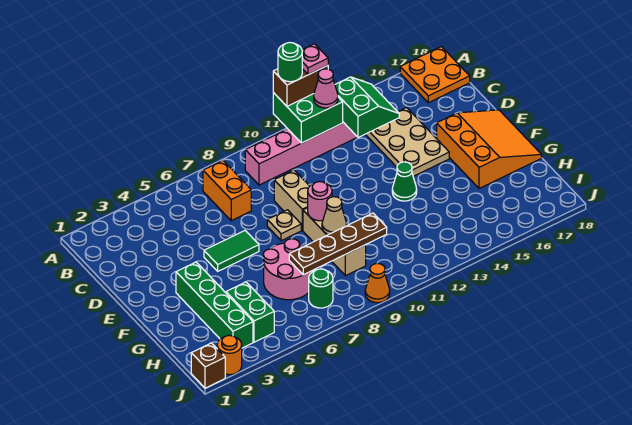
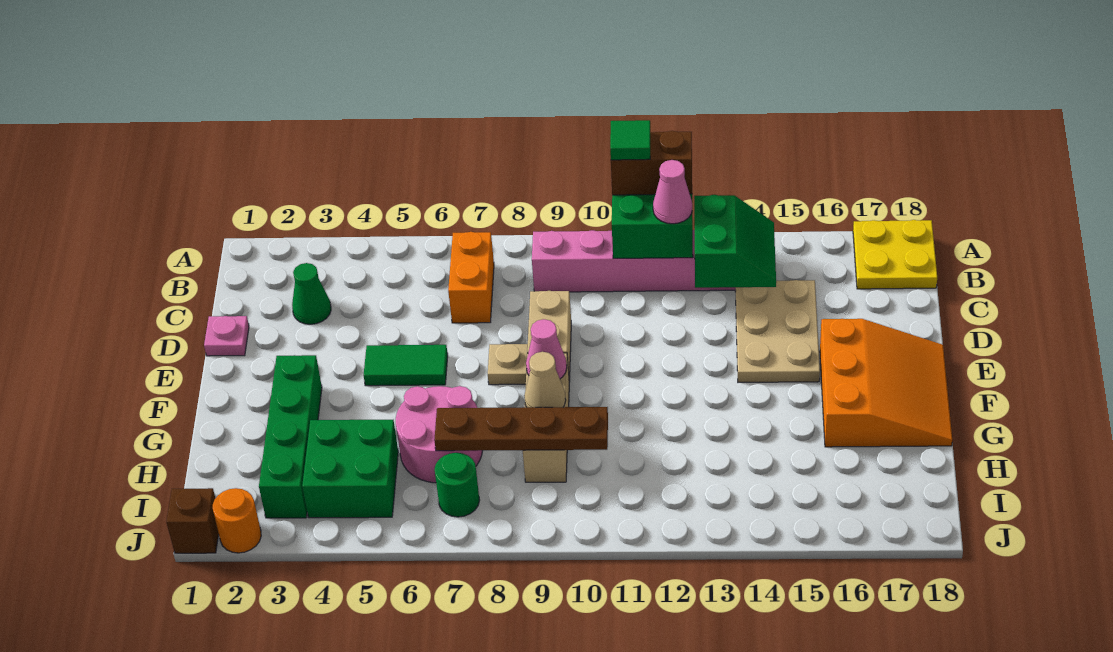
green round brick A11 level 4 -> green tile A11 level 4
pink plate A12 level 4 -> pink plate D1 level 1
orange plate A17:B18 level 1 -> yellow plate A17:B18 level 1
pink round brick F9 level 2 -> pink cone F9 level 2
green cone F13 level 1 -> green cone C3 level 1
green brick H4:I4 level 1 -> green brick H4:I5 level 1
orange cone J9 level 1 -> none

